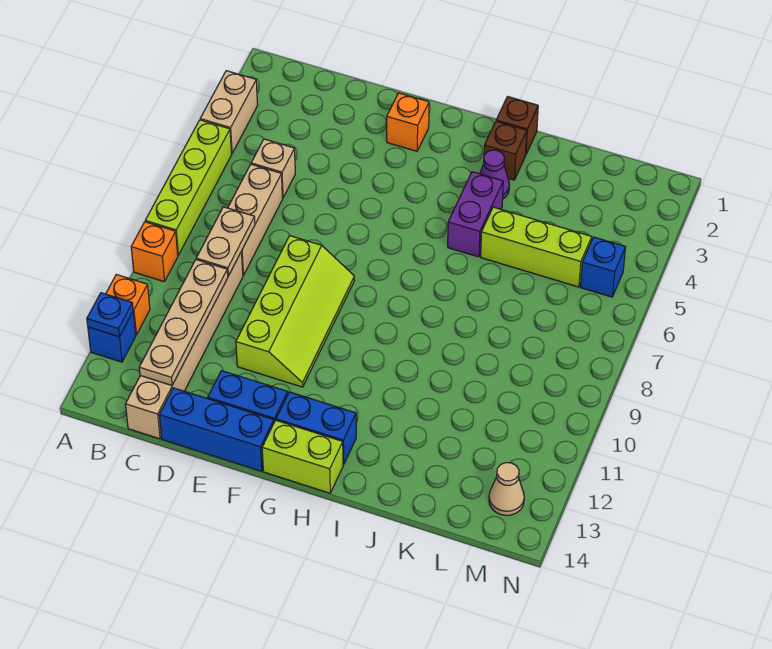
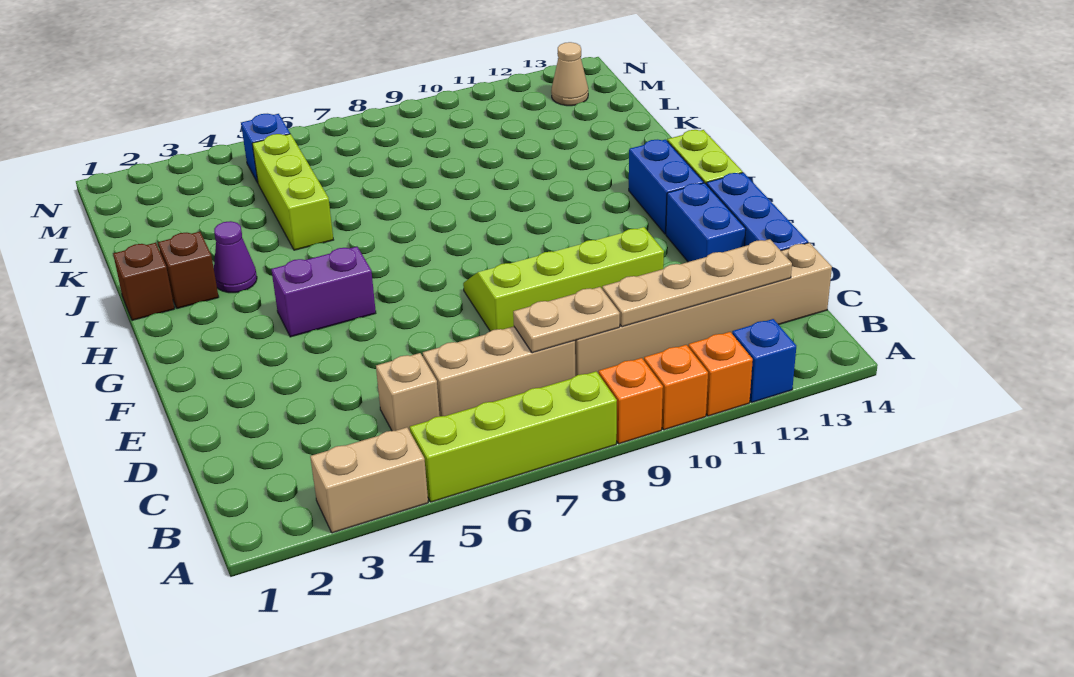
blue plate A12 level 2 -> none
orange brick F2 level 1 -> orange brick A10 level 1
purple brick I4:I5 level 1 -> purple brick G4:G5 level 1

